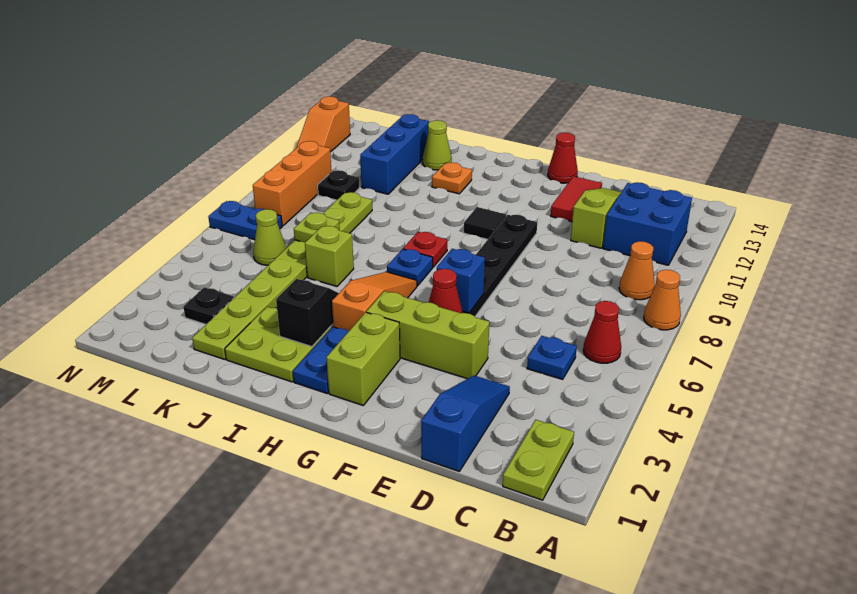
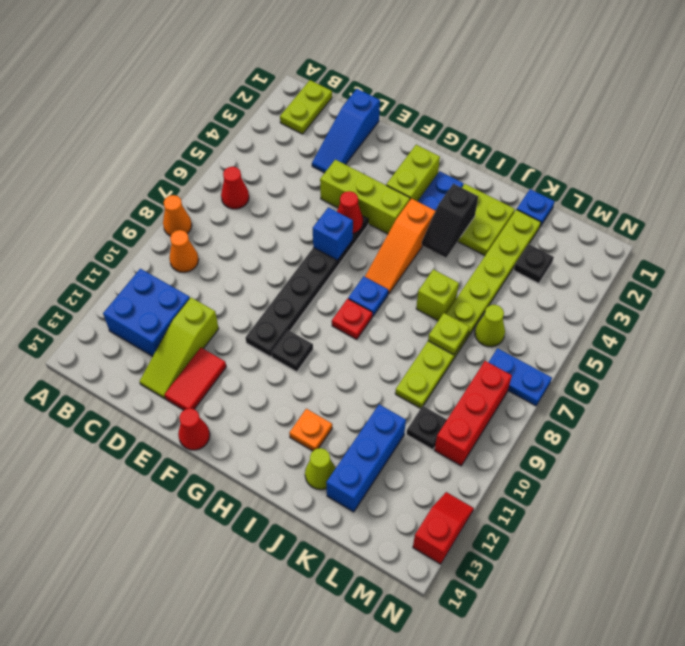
blue plate C5 level 1 -> blue plate K1 level 1
black tile G10 level 1 -> black plate G10 level 1
orange brick M8:M10 level 1 -> red brick M8:M10 level 1
orange slope N12:N13 level 1 top 13 -> red slope N12:N13 level 1 top 13

